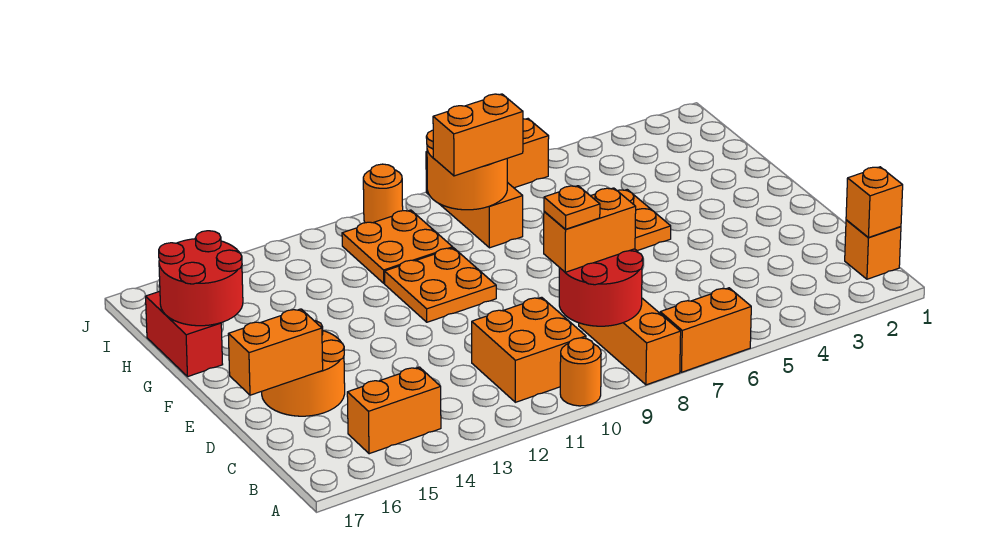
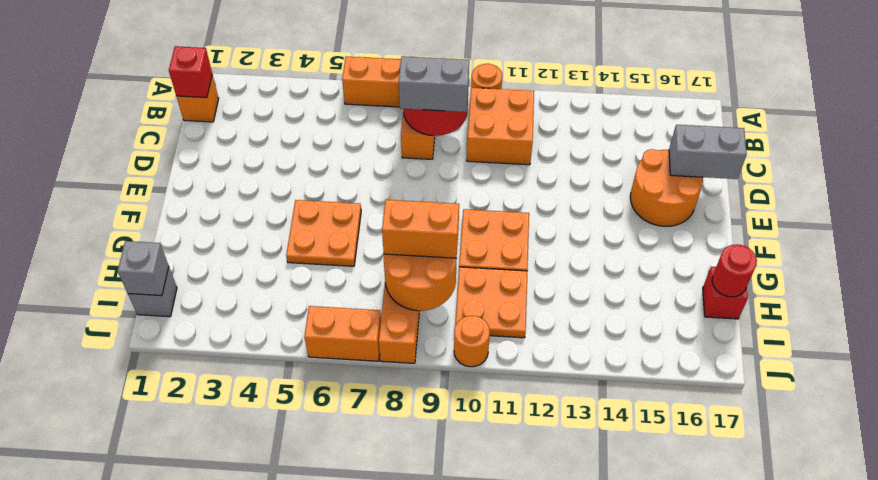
orange brick B1 level 2 -> red brick B1 level 2
orange brick B14:B15 level 1 -> none
orange brick C8:C9 level 3 -> grey brick C8:C9 level 3
orange plate C9 level 4 -> none
orange brick D16:D17 level 2 -> grey brick D16:D17 level 2
red round brick G16:H17 level 2 -> red round brick H17 level 2
red brick G17:H17 level 1 -> red brick H17 level 1
none -> grey brick I1 level 1
none -> grey brick I1 level 2

